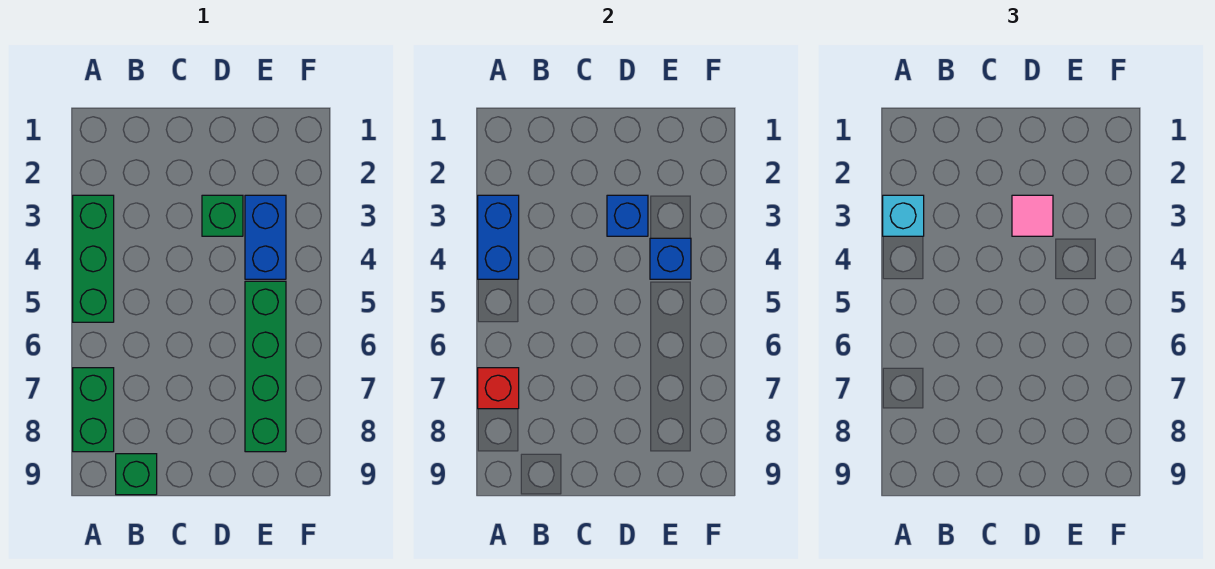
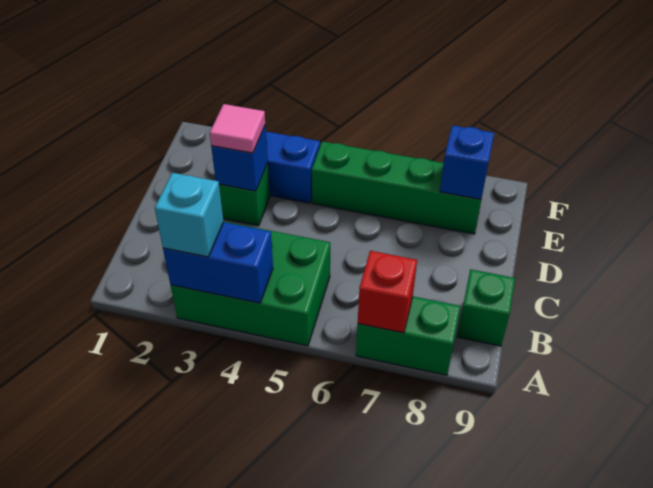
green brick A3:A5 level 1 -> green brick A3:B5 level 1
blue brick E4 level 2 -> blue brick E8 level 2

